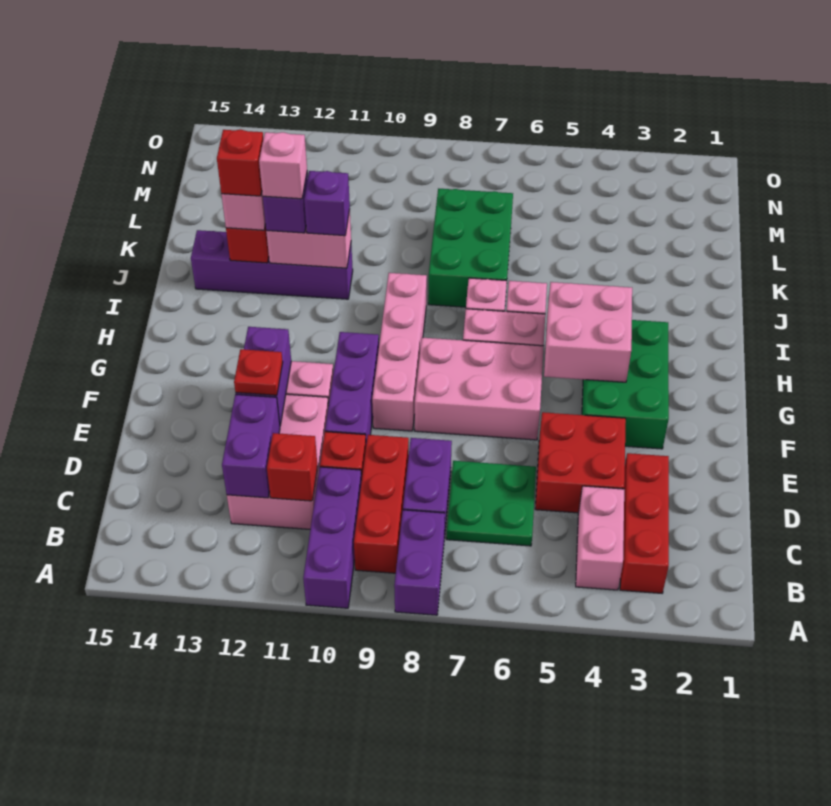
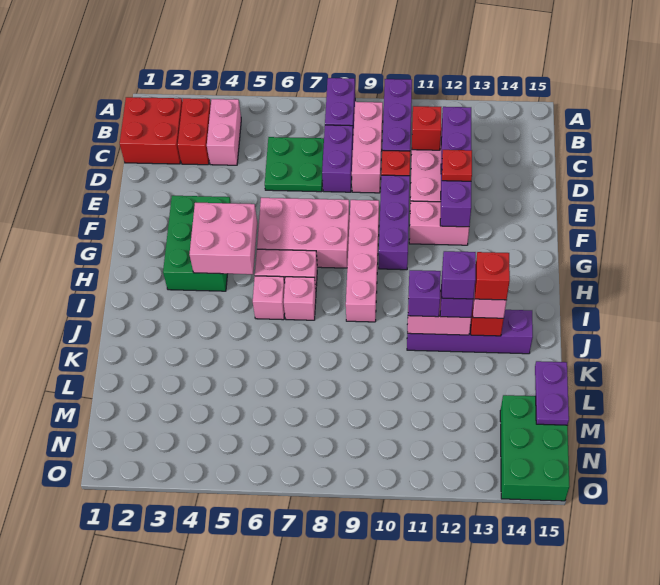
red brick B3:D3 level 1 -> red brick B3:C3 level 1
red brick B9:D9 level 1 -> pink brick B9:D9 level 1
red brick D4:E5 level 1 -> red brick B1:C2 level 1
green brick J7:L8 level 1 -> green brick M14:O15 level 1
pink brick J12 level 4 -> purple brick J12 level 4
none -> purple plate L15:M15 level 2

